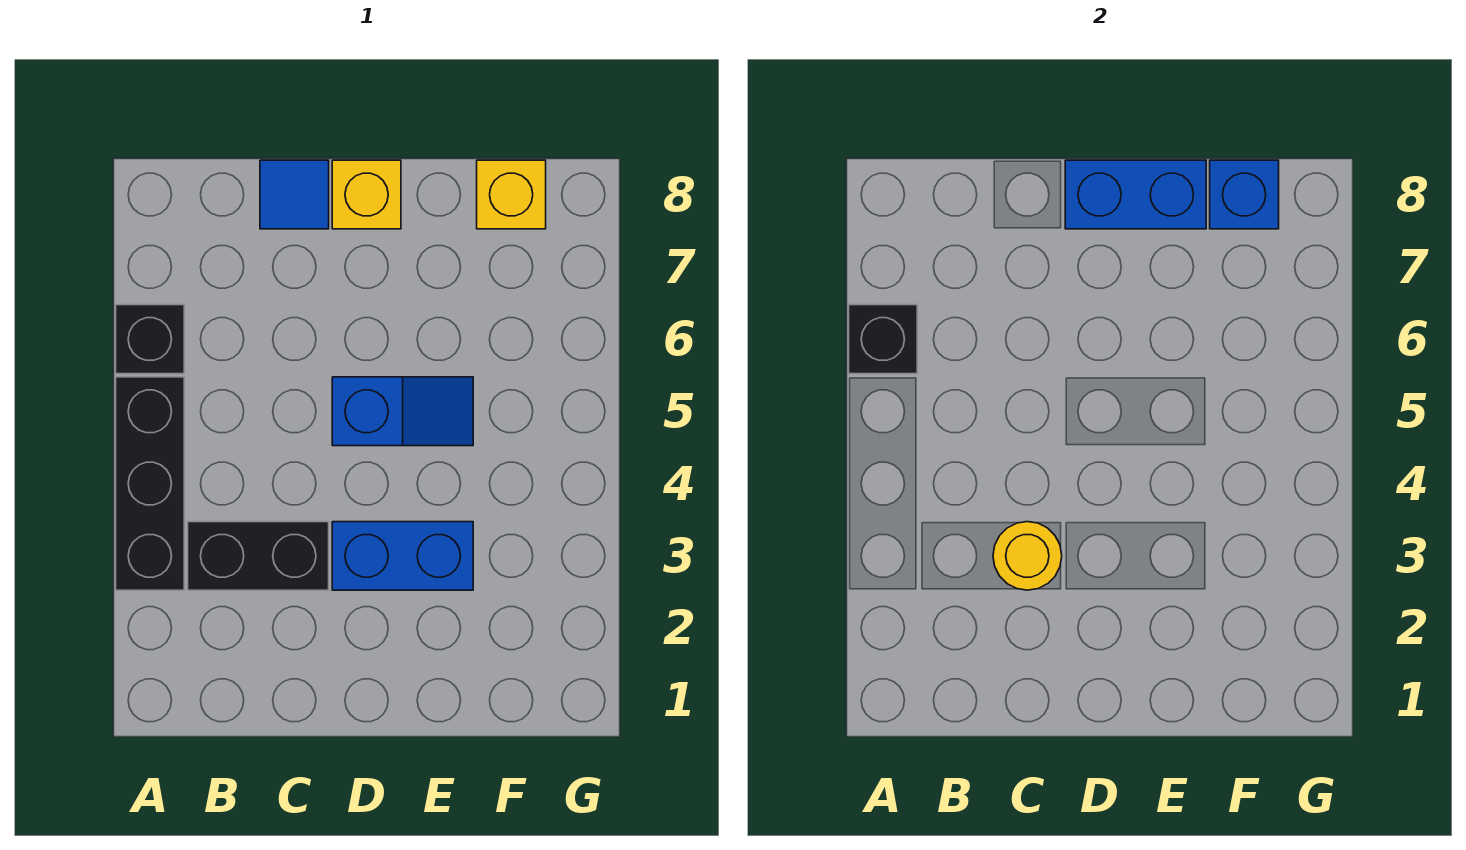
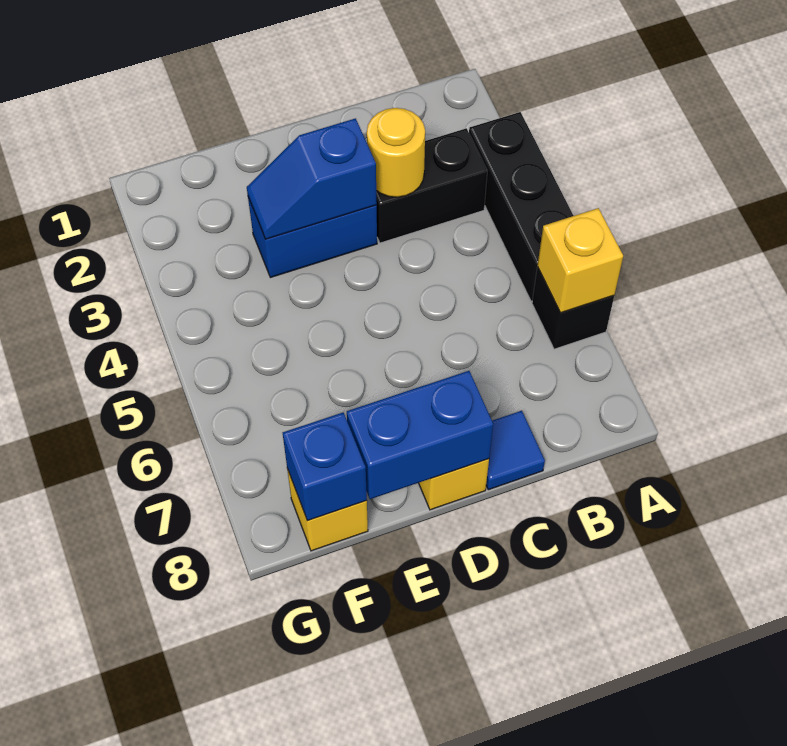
black brick A6 level 2 -> yellow brick A6 level 2
blue slope D5:E5 level 1 top D -> blue slope D3:E3 level 2 top D

